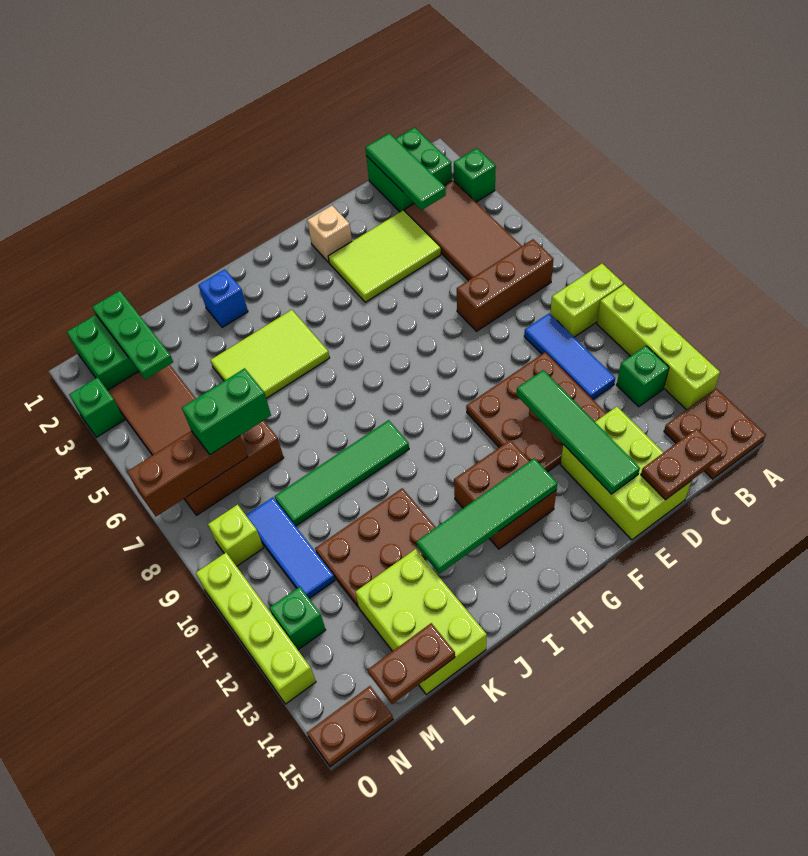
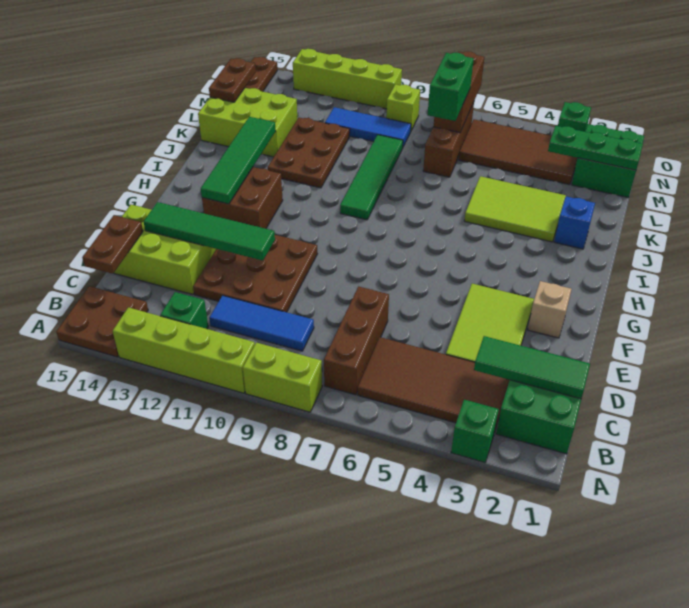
lime brick A9:B9 level 1 -> lime brick A8:A9 level 1
lime tile I4:K5 level 1 -> lime tile J3:K5 level 1
green brick N12 level 1 -> none

